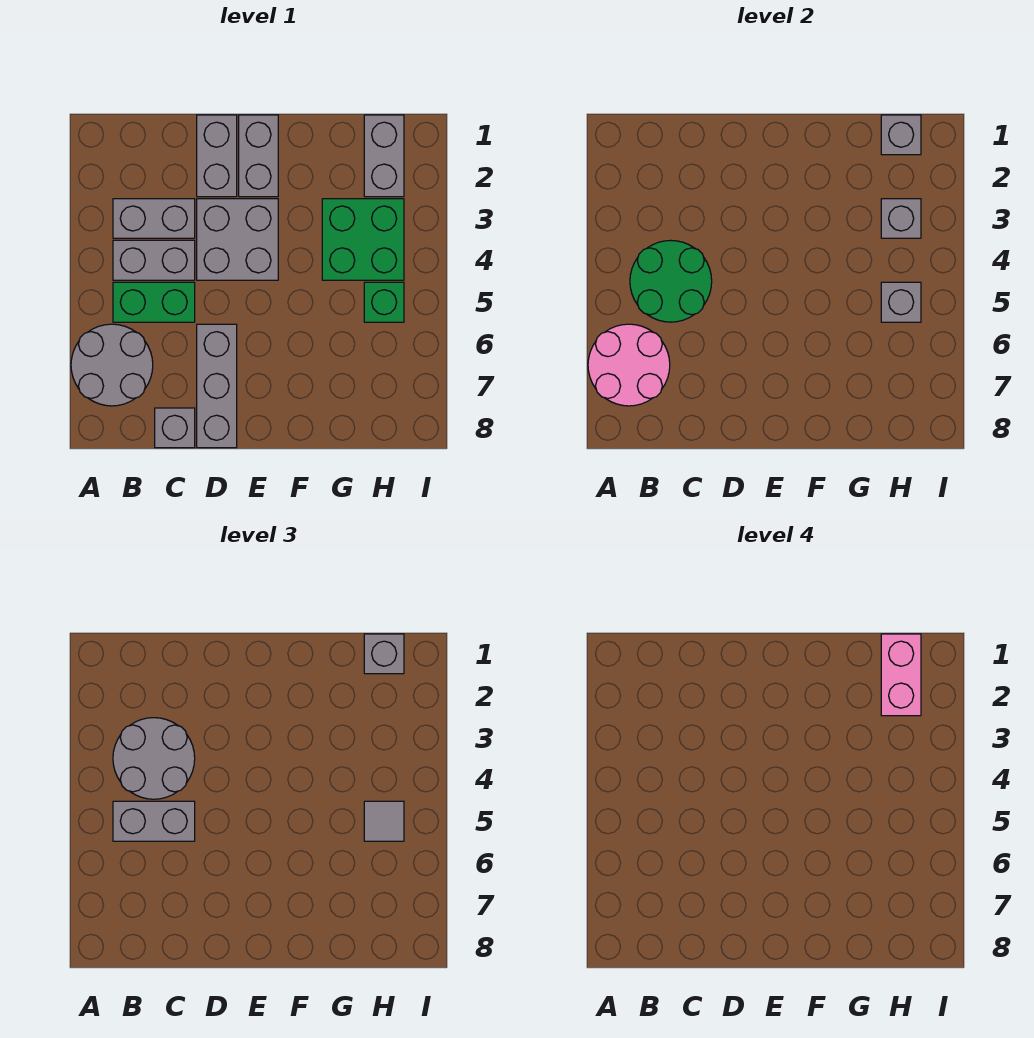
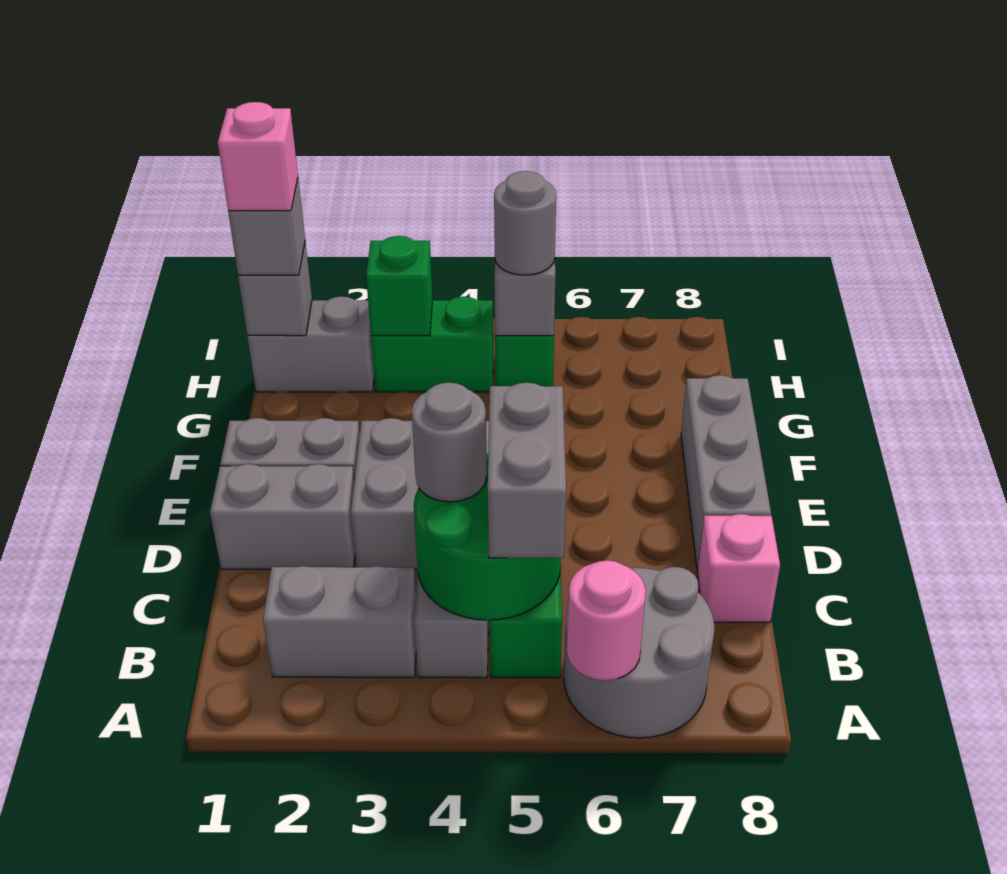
pink round brick A6:B7 level 2 -> pink round brick A6 level 2
grey brick B3:C3 level 1 -> grey brick B2:B3 level 1
grey round brick B3:C4 level 3 -> grey round brick C4 level 3
grey brick C8 level 1 -> pink brick C8 level 1
grey brick D6:D8 level 1 -> grey brick D8:F8 level 1
green brick G3:H4 level 1 -> green brick H3:H4 level 1
pink brick H1:H2 level 4 -> pink brick H1 level 4
grey brick H3 level 2 -> green brick H3 level 2
grey tile H5 level 3 -> grey round brick H5 level 3

